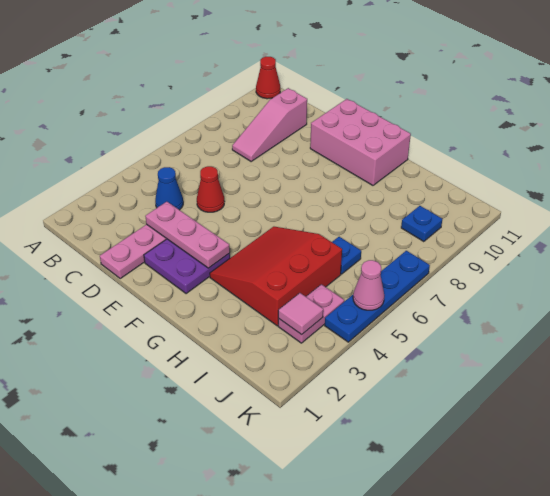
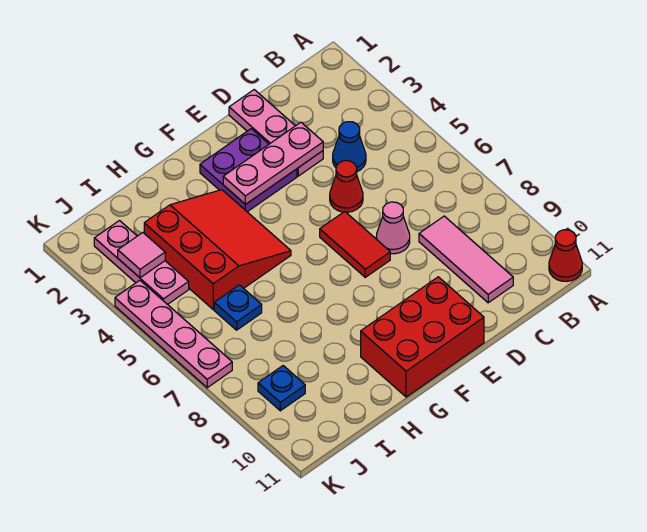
pink slope C8:C10 level 1 top 10 -> pink tile C8:C10 level 1
none -> red tile E6:E7 level 1
pink brick E10:G11 level 1 -> red brick E10:G11 level 1
pink plate J3:J4 level 1 -> pink plate J2:J4 level 1
blue plate K4:K7 level 1 -> pink plate K4:K7 level 1
pink cone K5 level 2 -> pink cone D7 level 1

